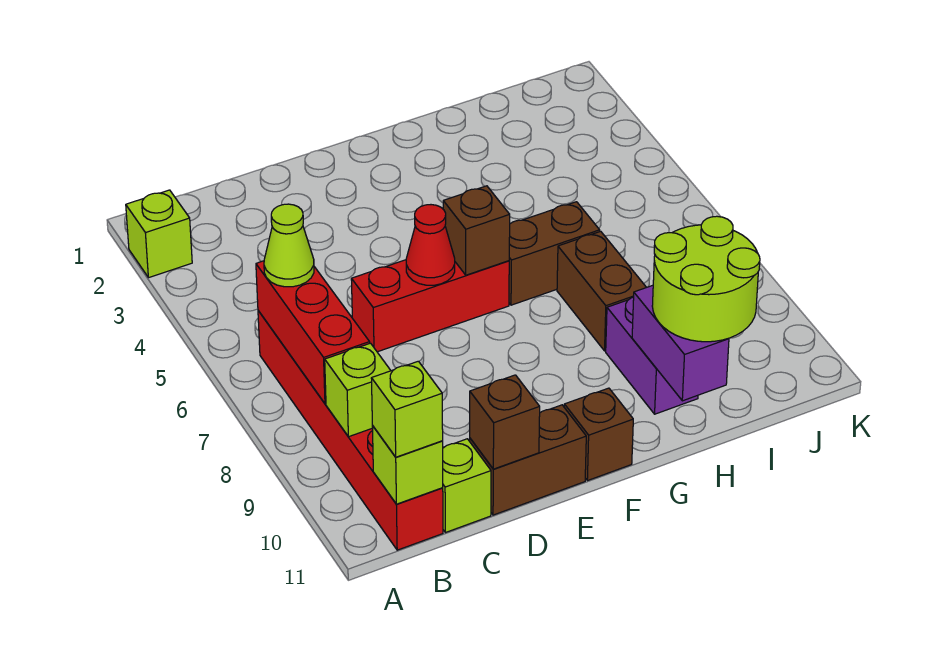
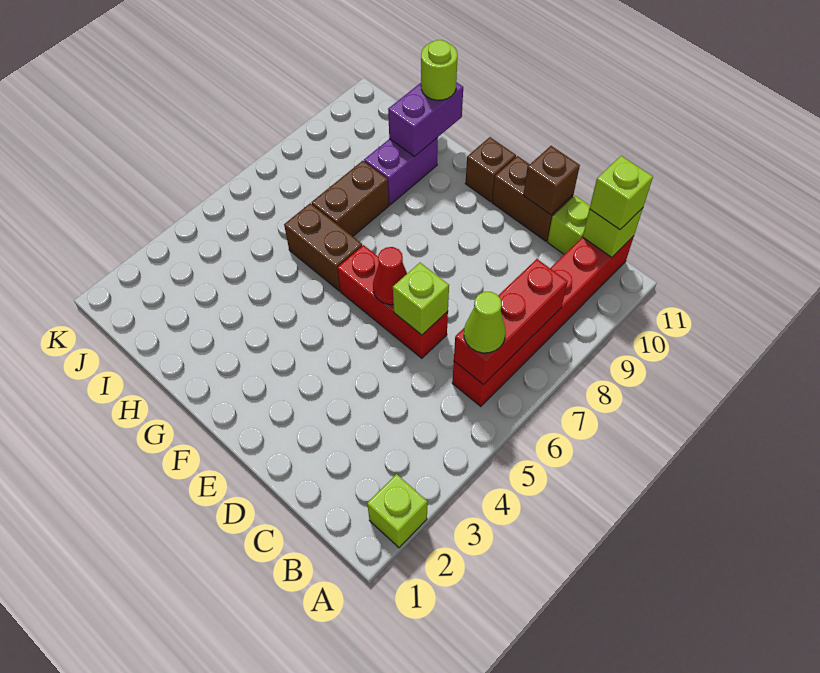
lime brick B9 level 2 -> lime brick D6 level 2
brown brick F6 level 2 -> none
lime round brick H10:I11 level 3 -> lime round brick H11 level 3

